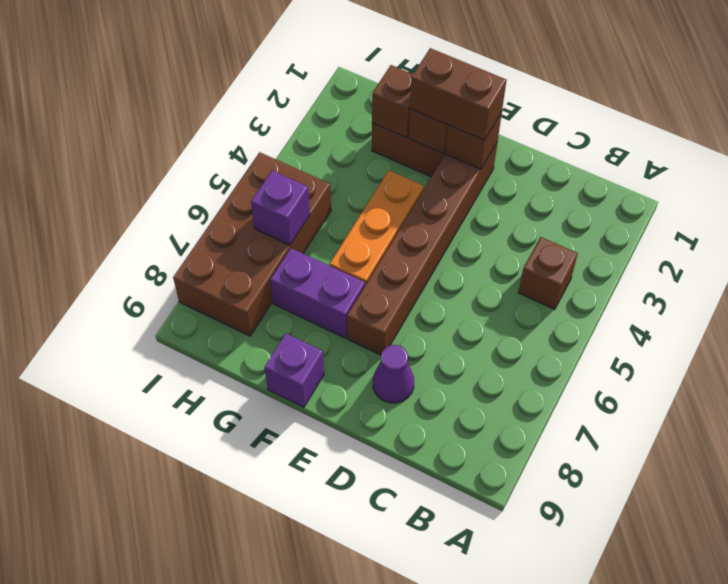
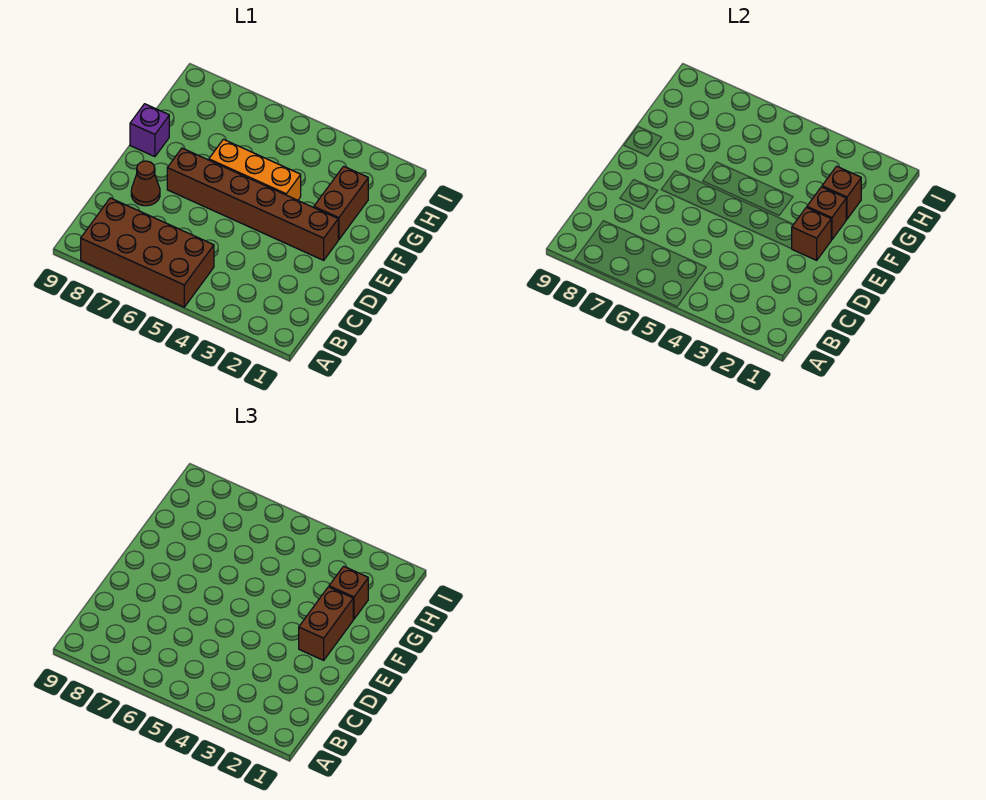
brown brick B4 level 1 -> brown brick G2 level 3
purple cone D8 level 1 -> brown cone D8 level 1
purple brick F7:G7 level 1 -> none
brown brick H5:I8 level 1 -> brown brick A5:B8 level 1
purple brick H6 level 2 -> none

